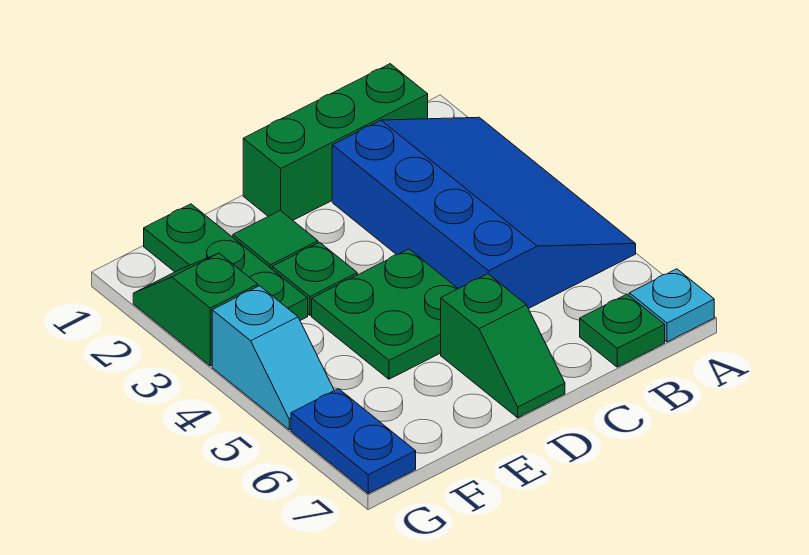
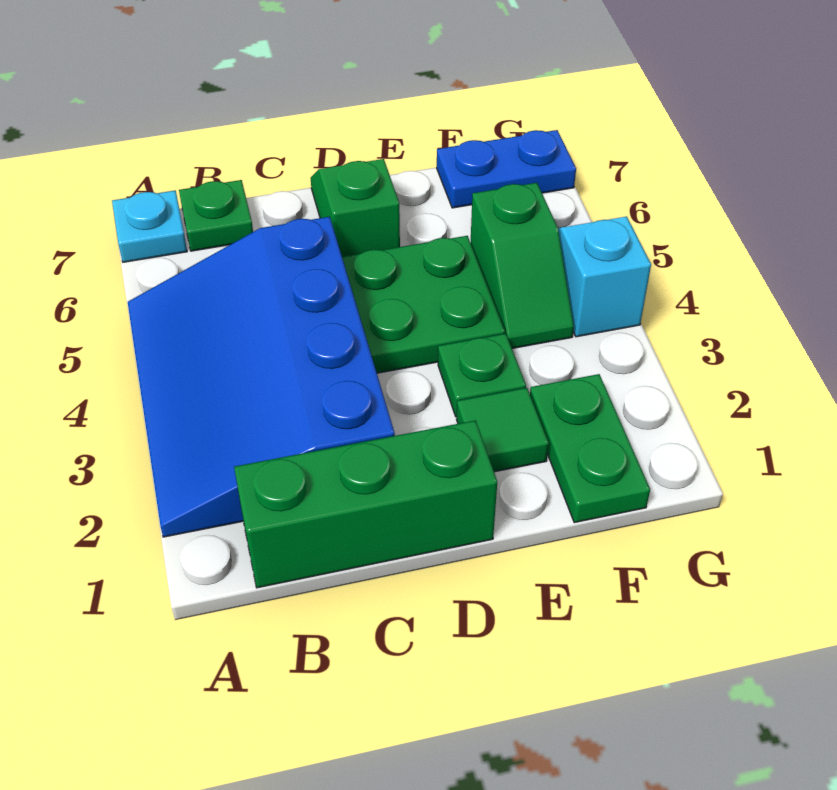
green plate F1:F3 level 1 -> green plate F1:F2 level 1
green slope G2:G3 level 1 top 3 -> green slope F4:F5 level 1 top 5
blue plate G6:G7 level 1 -> blue plate F7:G7 level 1

